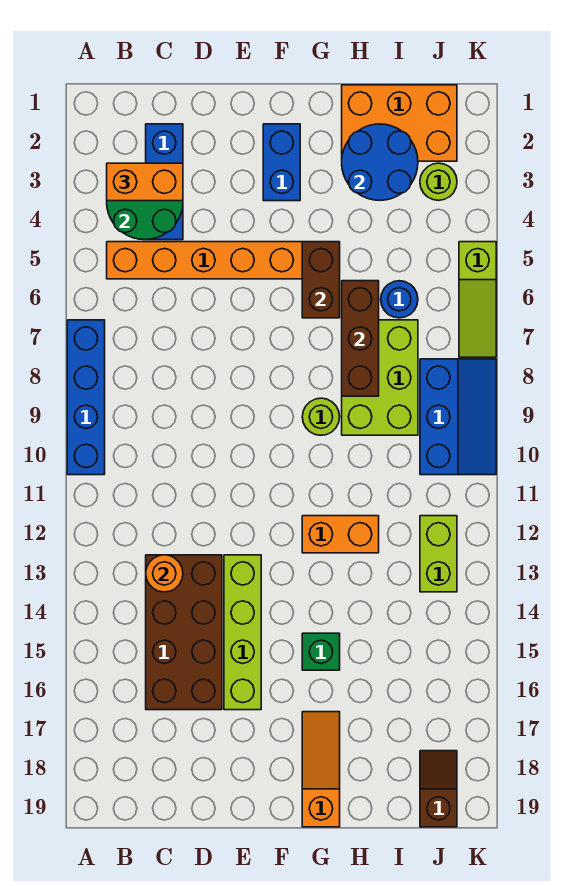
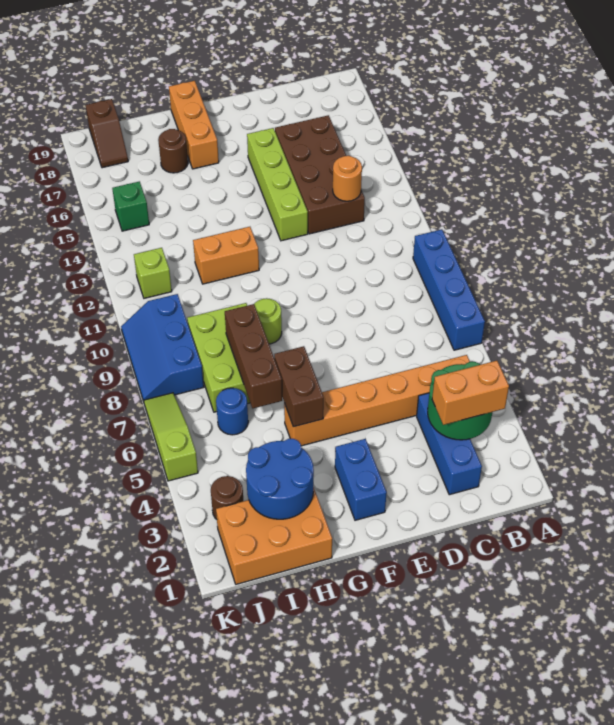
green brick G15 level 1 -> green brick J15 level 1
orange slope G17:G19 level 1 top 19 -> orange brick G17:G19 level 1
none -> brown round brick H17 level 1
lime round brick J3 level 1 -> brown round brick J3 level 1
lime brick J12:J13 level 1 -> lime brick J12 level 1

